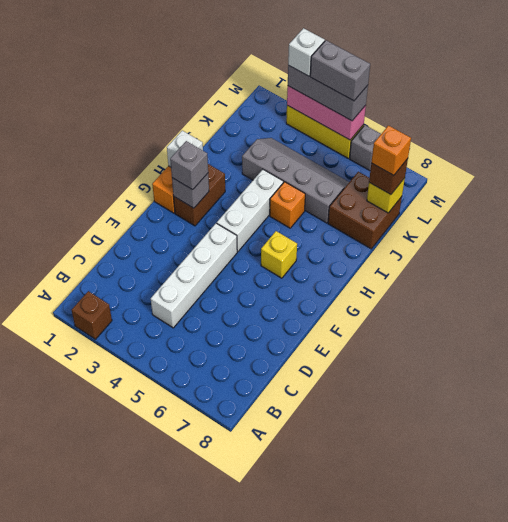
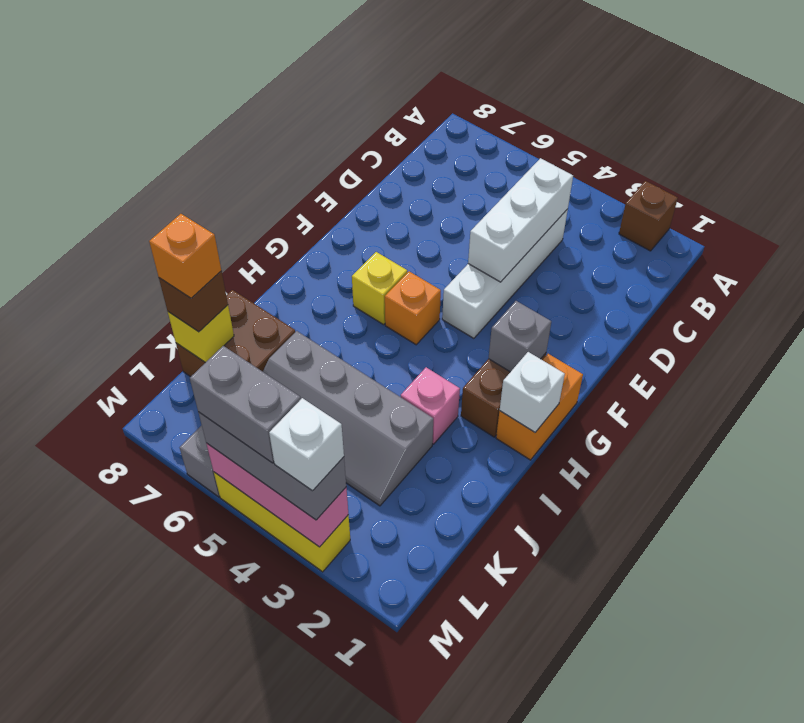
grey brick G2 level 3 -> none
white brick G4:I4 level 1 -> white brick C4:E4 level 2
none -> pink brick I3 level 1
orange brick I5 level 1 -> orange brick G5 level 1

